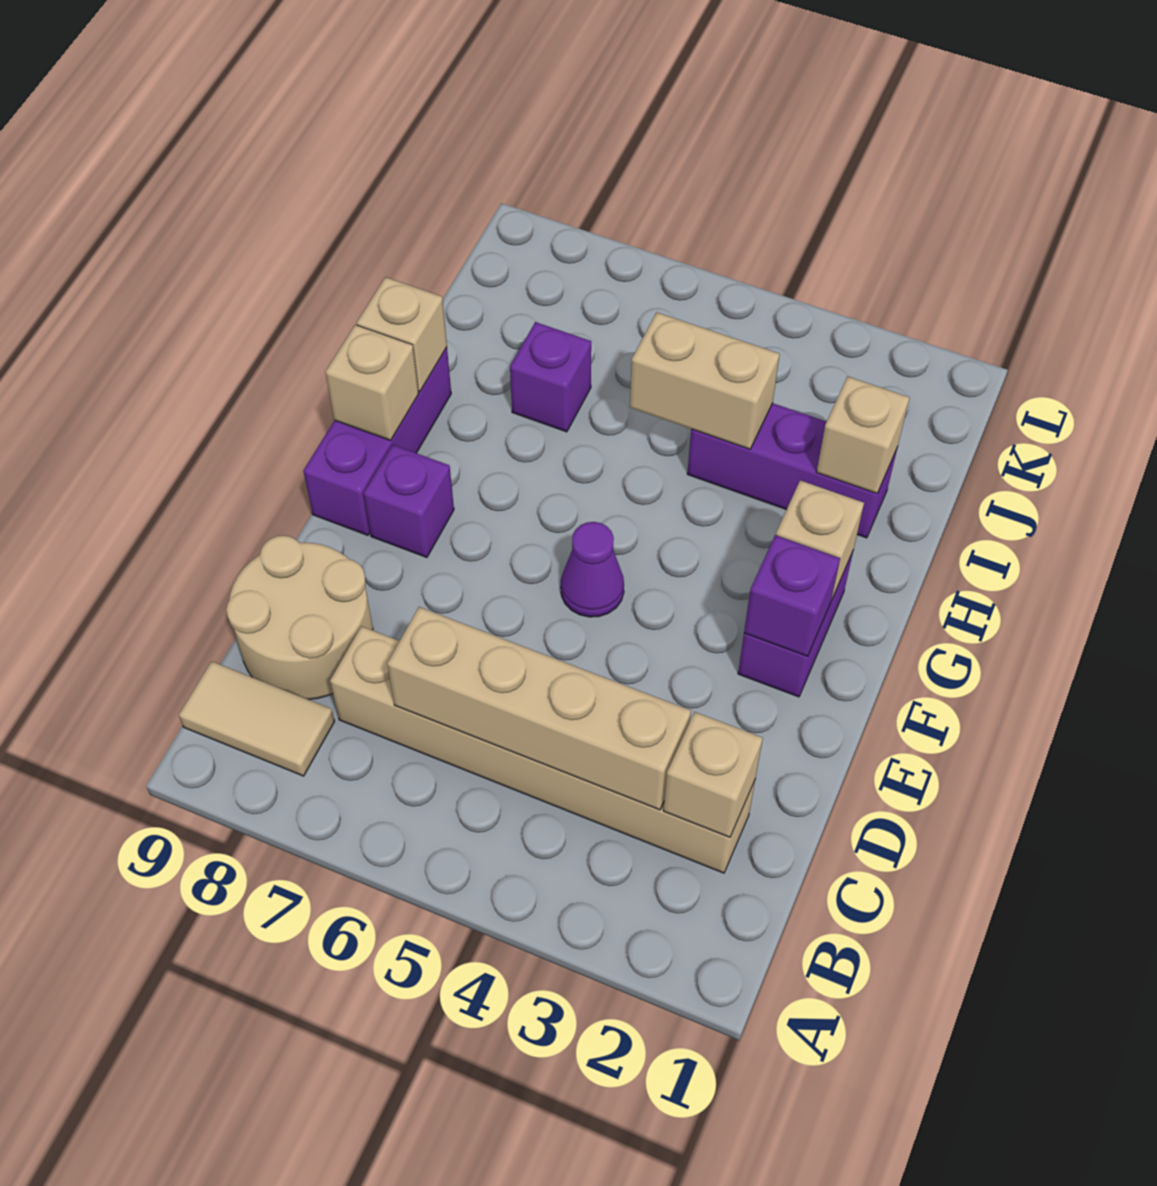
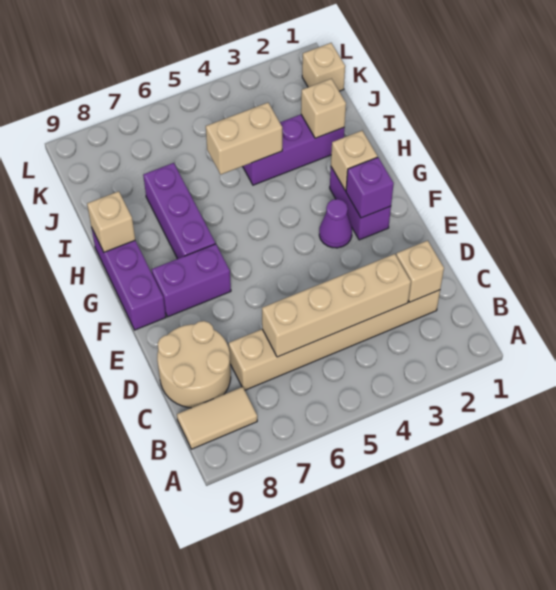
purple cone F5 level 1 -> purple cone F3 level 1
purple brick F8 level 1 -> purple brick F7:F8 level 1
tan brick G9 level 2 -> tan brick K1 level 1
purple brick I7 level 1 -> purple brick G7:I7 level 1

